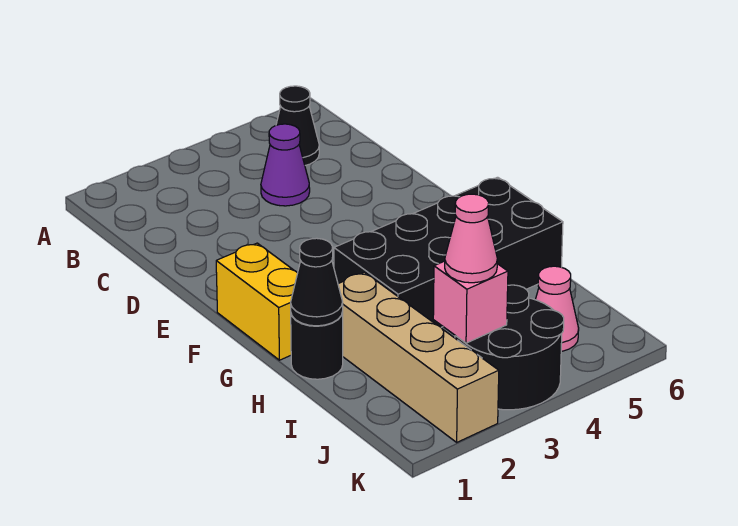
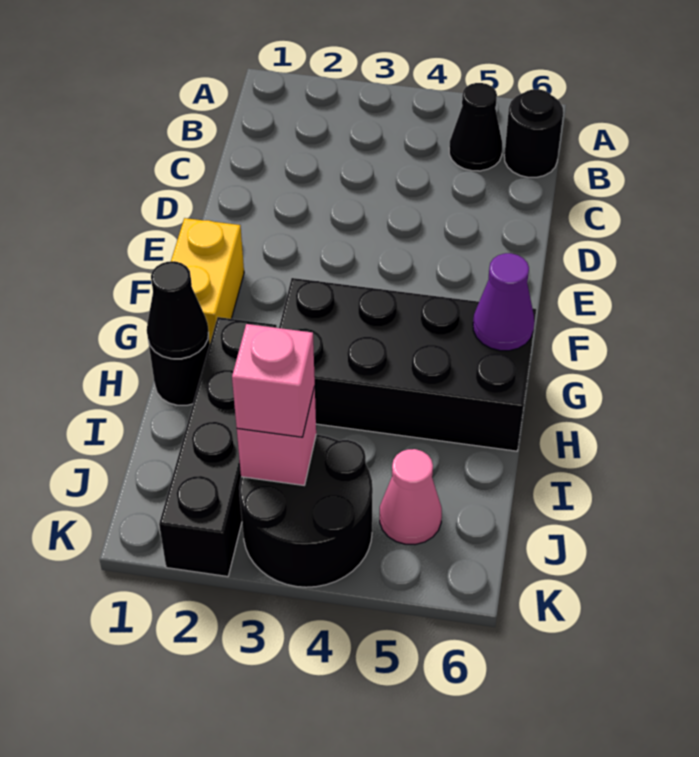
none -> black round brick B6 level 1
purple cone C4 level 1 -> purple cone G6 level 2
tan brick H2:K2 level 1 -> black brick H2:K2 level 1
pink cone J3 level 3 -> pink brick J3 level 3

